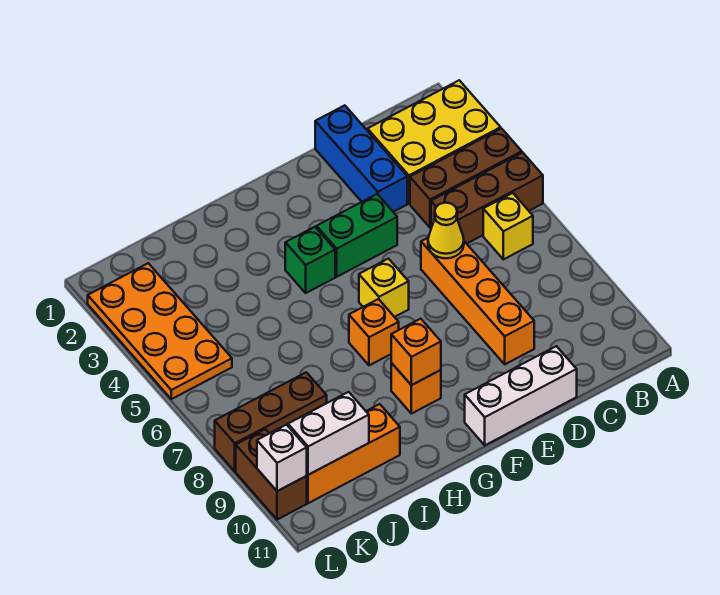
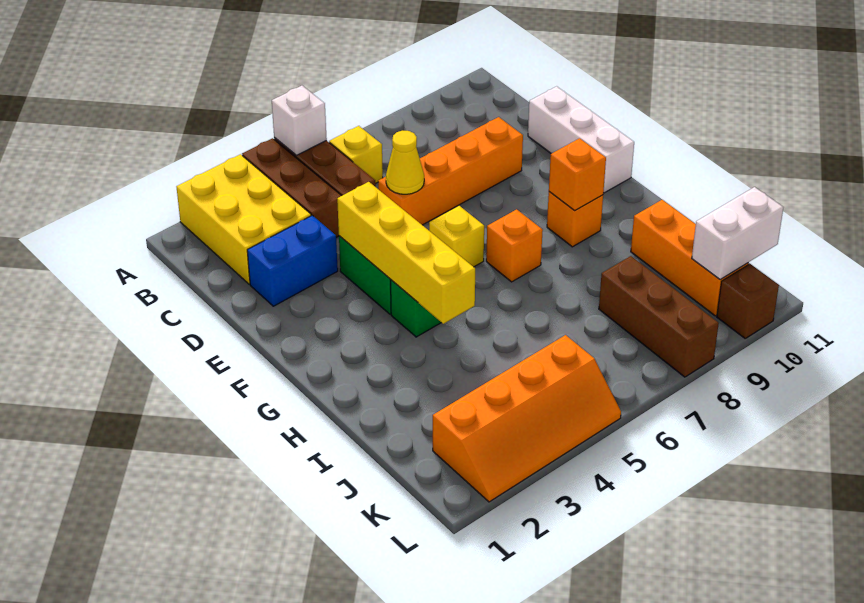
blue brick D1:D3 level 1 -> blue brick D2:D3 level 1
none -> yellow brick E4:H4 level 2
white brick J10:K10 level 2 -> white brick K10:K11 level 2
orange plate K2:L5 level 1 -> orange slope K2:L5 level 1 top K
brown brick L9:L10 level 1 -> brown brick L10 level 1
white brick L10 level 2 -> white brick A5 level 2

